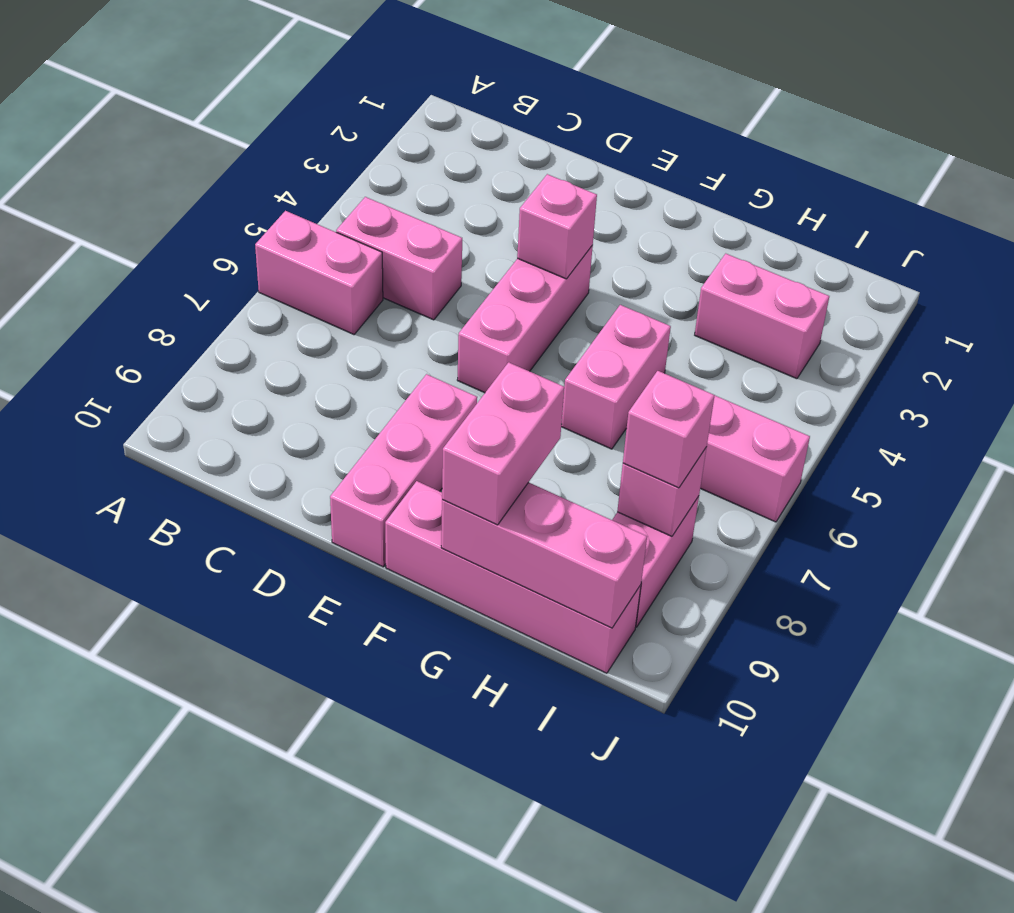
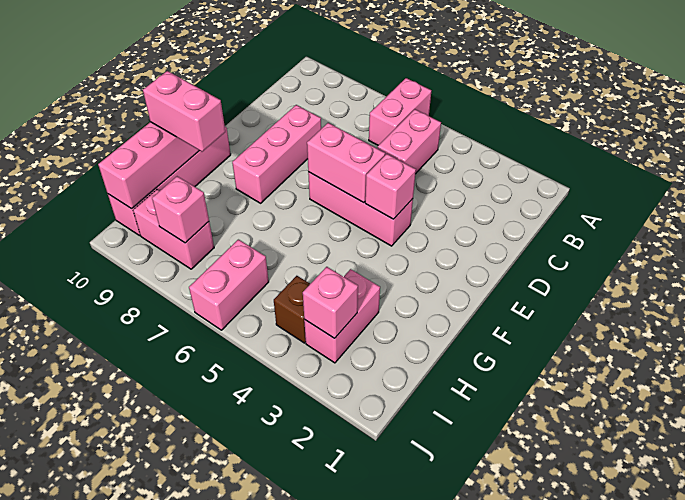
pink brick E8:E10 level 1 -> pink brick D8:F8 level 1
pink brick G5:G6 level 1 -> pink brick E5:E6 level 2
none -> brown brick I4 level 1
pink brick I8 level 3 -> pink brick I3 level 2

